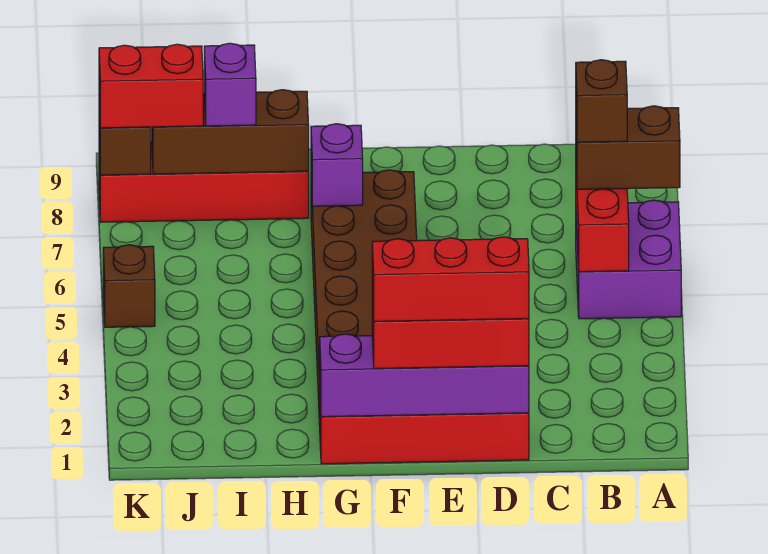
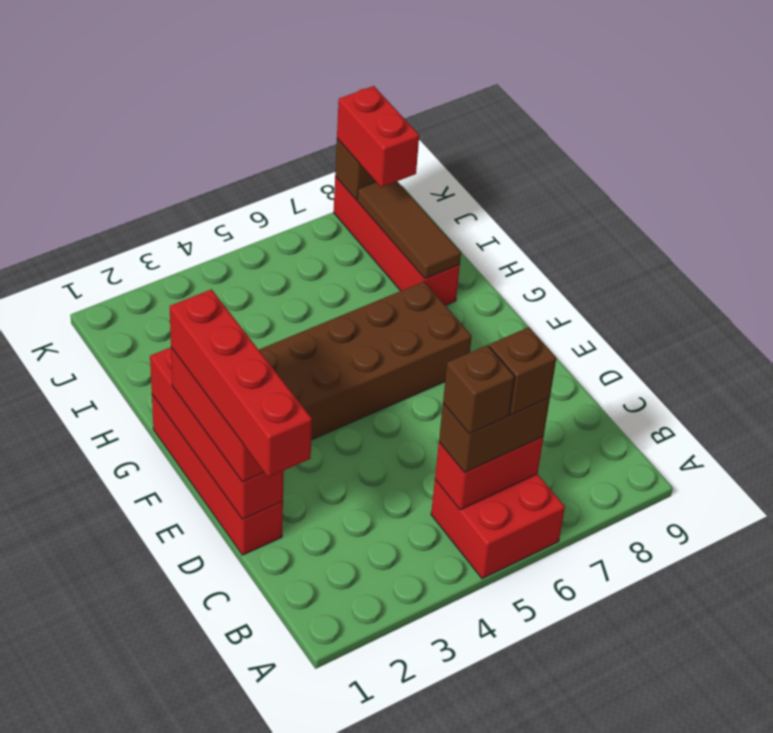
purple brick A5:B6 level 1 -> red brick A5:B6 level 1
brown brick A6:B6 level 3 -> brown brick B5:B6 level 3
purple brick D1:G1 level 2 -> red brick D1:G1 level 2
red brick D1:F1 level 4 -> red brick C1:F1 level 4
purple brick G7 level 2 -> none
brown brick H8:J8 level 2 -> brown tile H8:J8 level 2
purple brick I8 level 3 -> none
brown brick K5 level 1 -> brown brick B5 level 4

